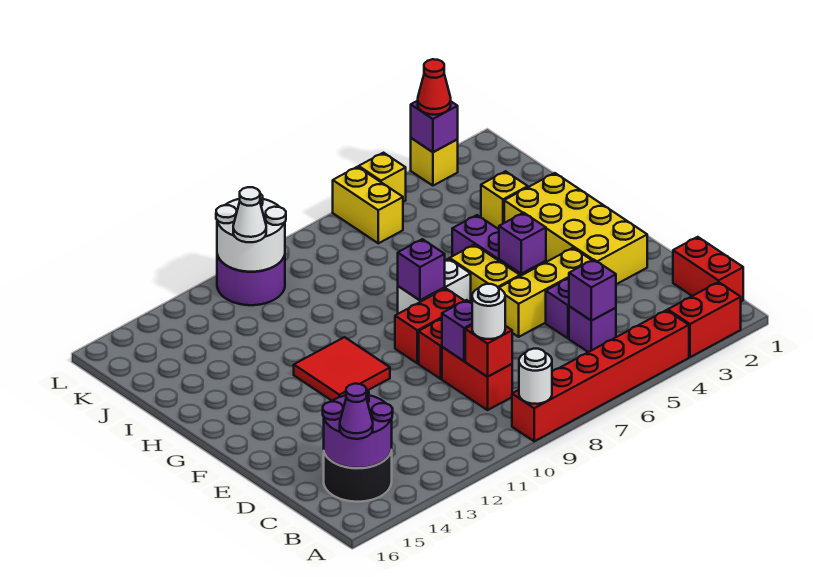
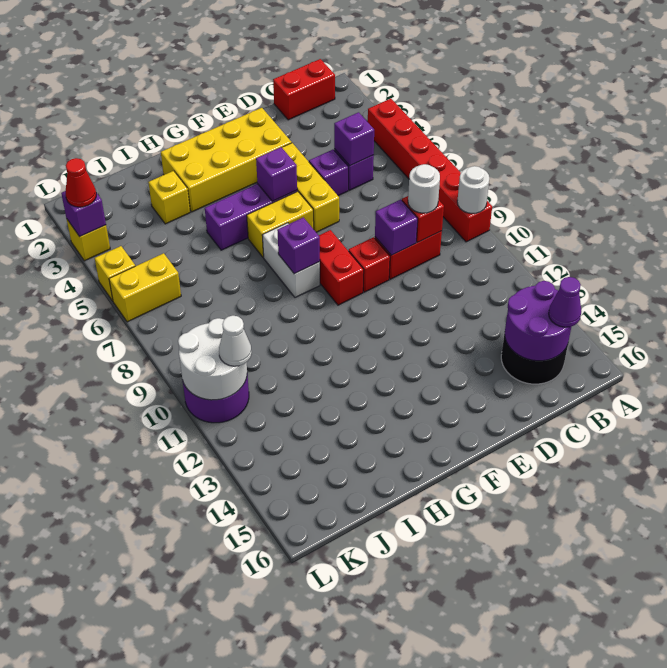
red brick A2:A3 level 1 -> none
red tile F11:G12 level 1 -> none

